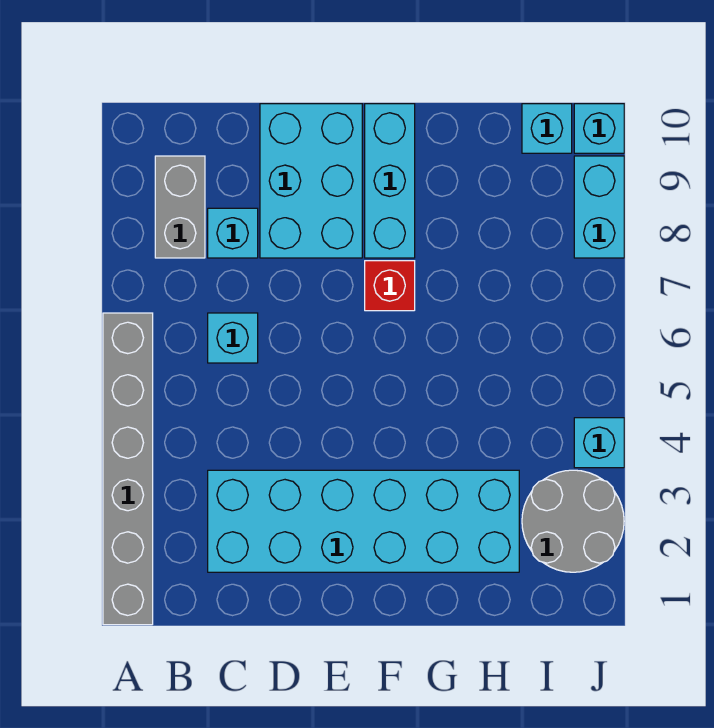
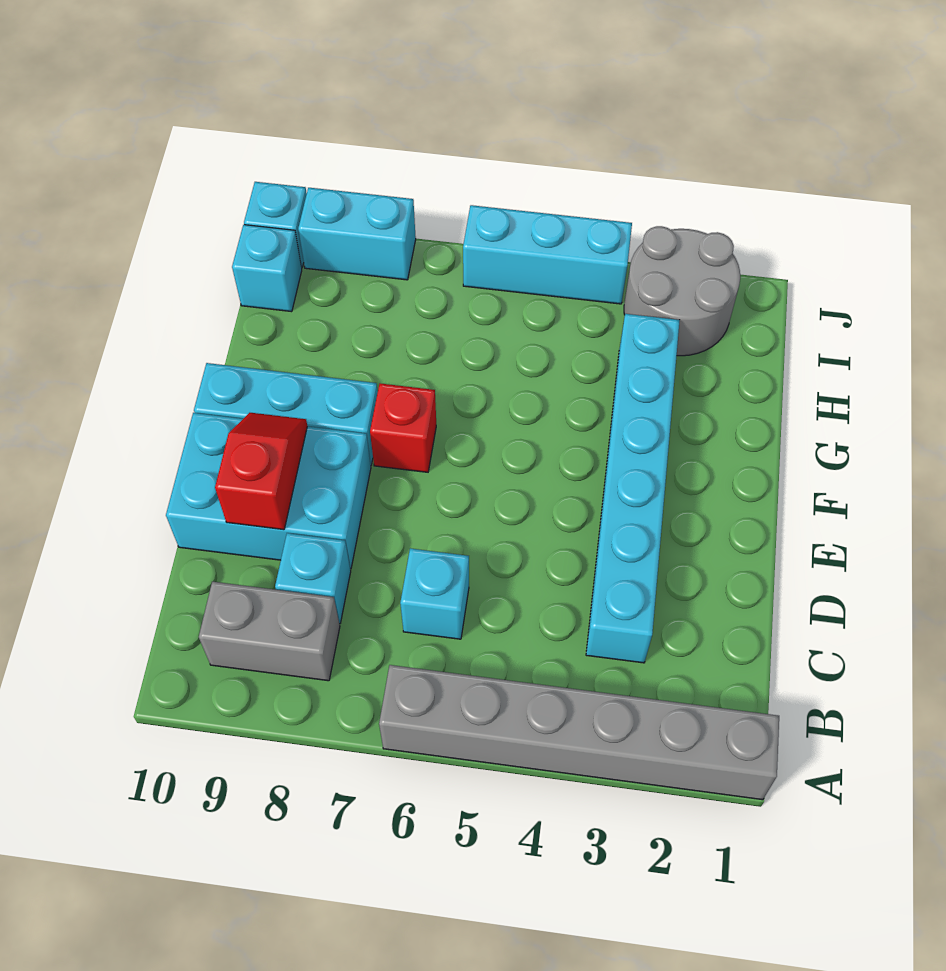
cyan brick C2:H3 level 1 -> cyan brick C3:H3 level 1
none -> red slope D9:E9 level 2 top D
cyan brick J4 level 1 -> cyan brick J4:J6 level 1

